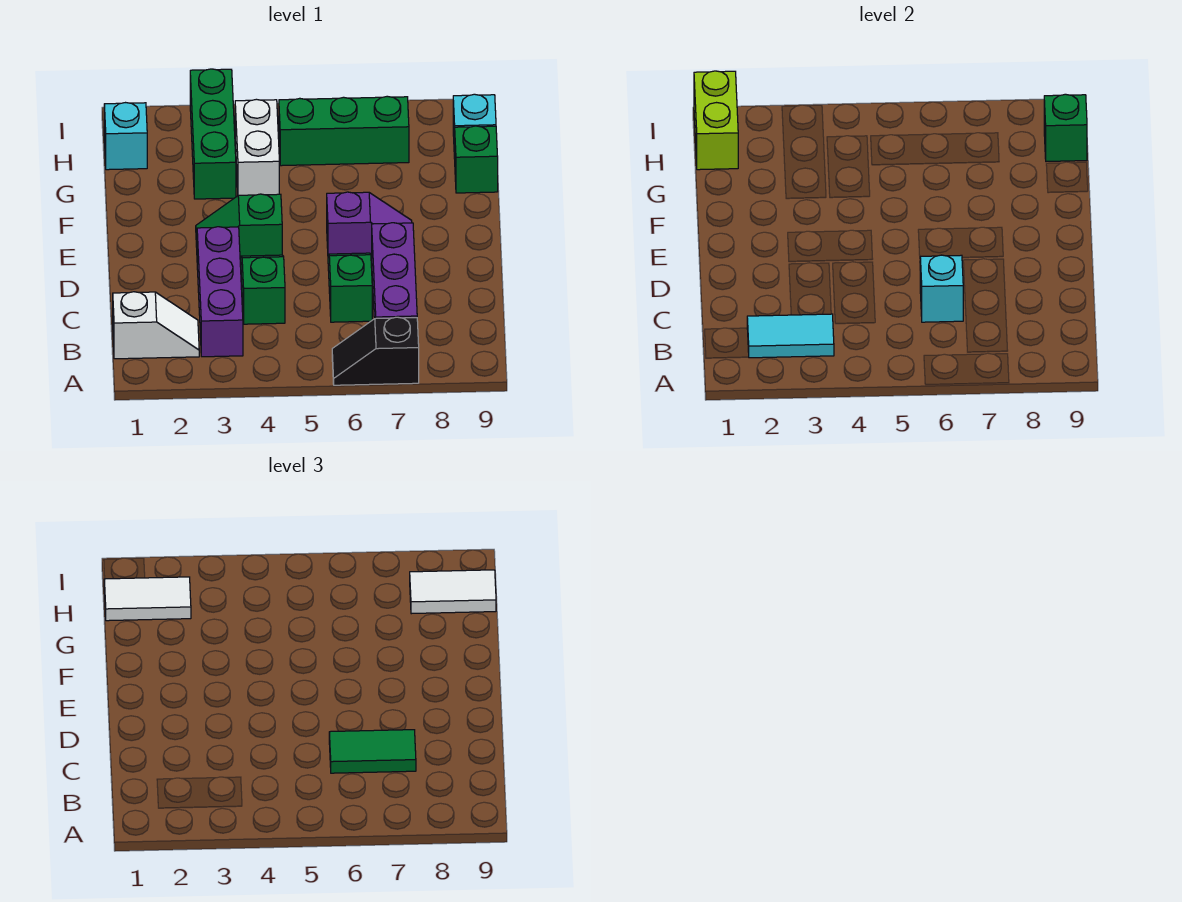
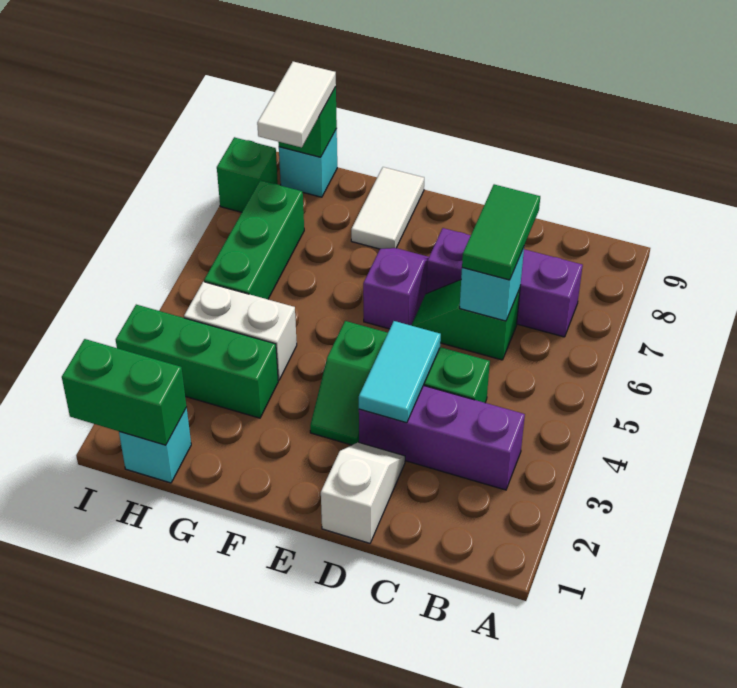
black slope A6:A7 level 1 top 7 -> none
white slope B1:B2 level 1 top 1 -> white slope D1:D2 level 1 top 1
cyan tile B2:B3 level 2 -> cyan tile D3:D4 level 2
green brick G9 level 1 -> green brick I8 level 1
lime brick H1:I1 level 2 -> green brick H1:I1 level 2
white tile H1:H2 level 3 -> white tile F8:F9 level 1

